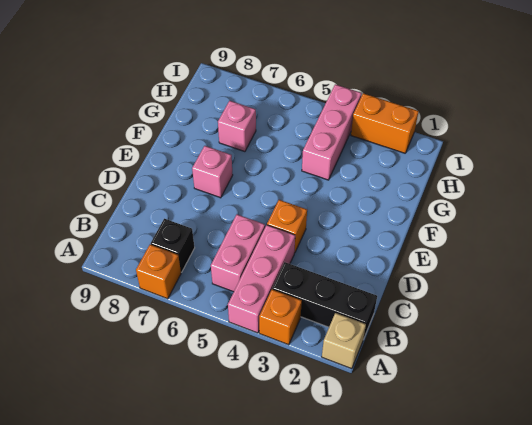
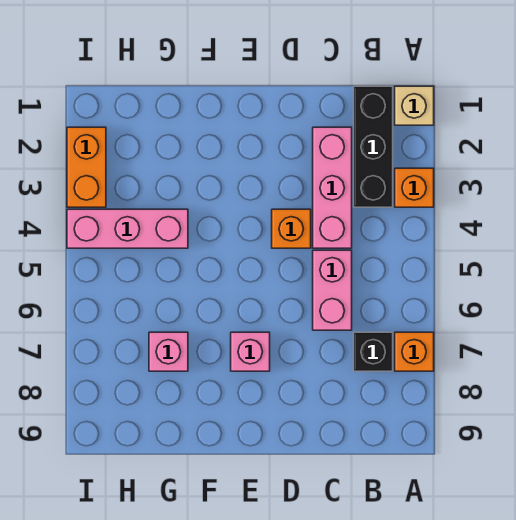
pink brick A4:C4 level 1 -> pink brick C2:C4 level 1
pink brick B5:C5 level 1 -> pink brick C5:C6 level 1

